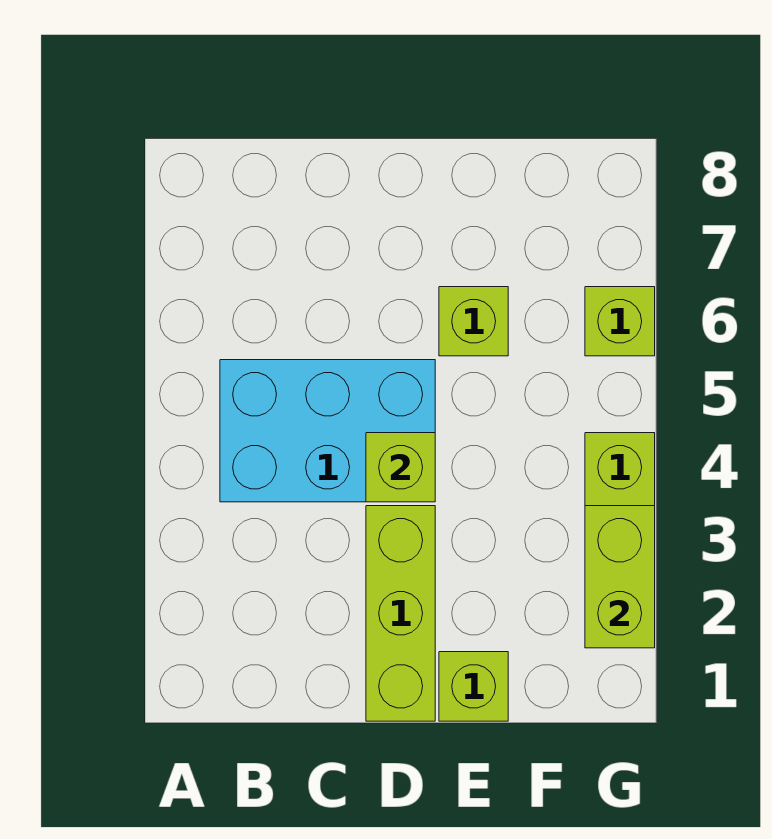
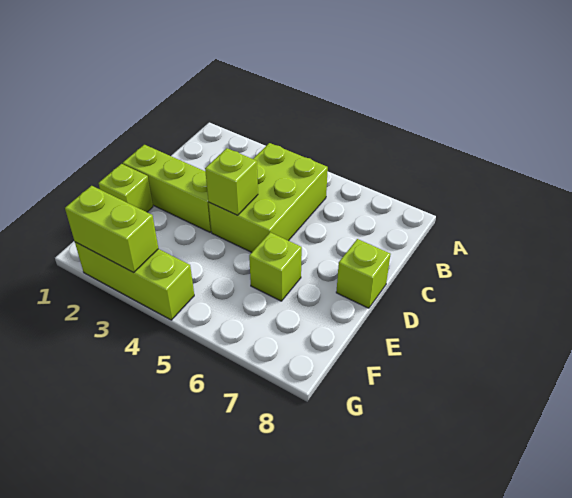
cyan brick B4:D5 level 1 -> lime brick B4:D5 level 1
lime brick G6 level 1 -> lime brick D8 level 1

